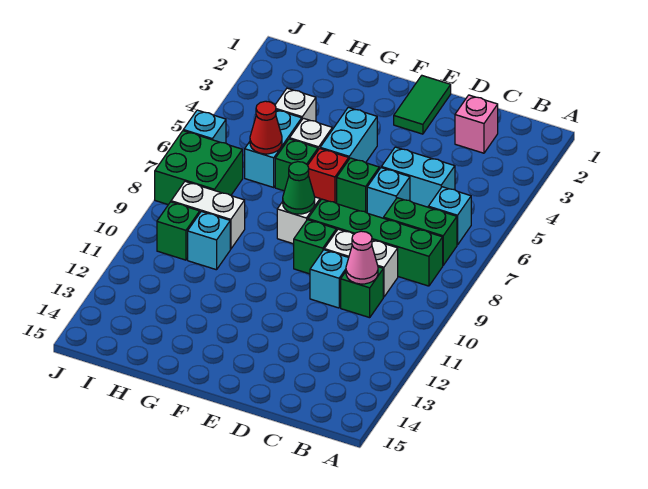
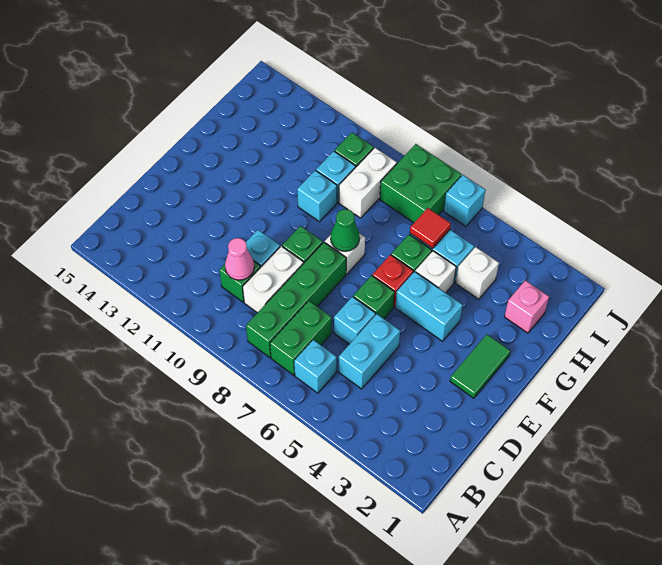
pink brick C2 level 1 -> pink brick H2 level 1
green tile E1:E2 level 1 -> green tile E2:F2 level 1
none -> cyan brick G10 level 1
red cone H6 level 2 -> red tile H6 level 2

